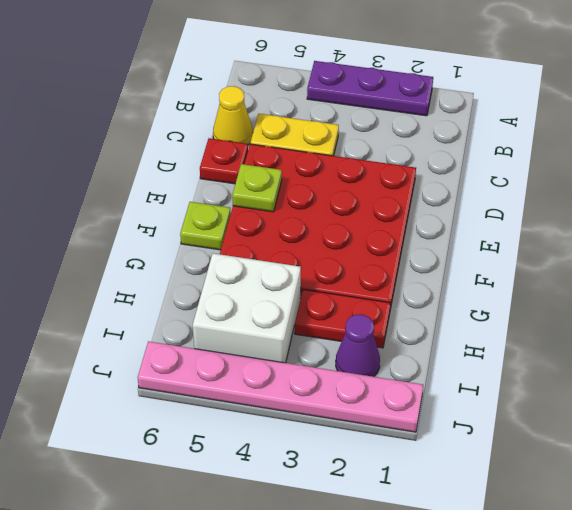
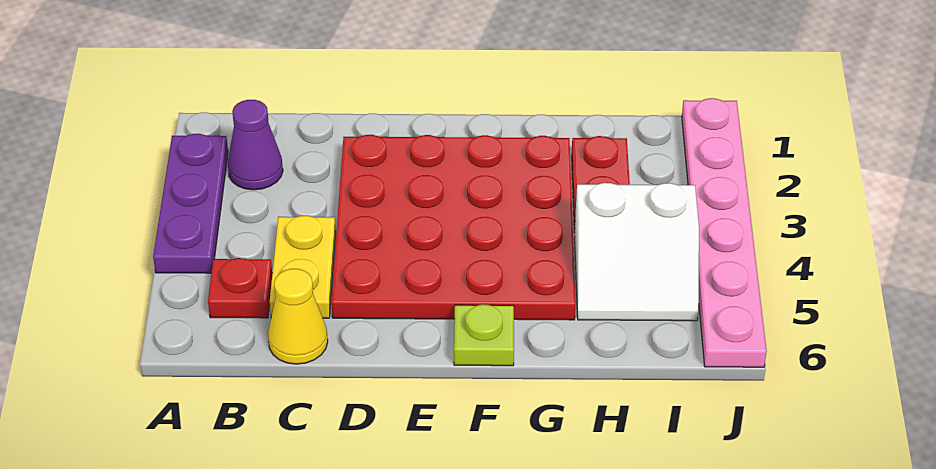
red plate D6 level 1 -> red plate B5 level 1
lime plate E5 level 2 -> none
white brick H4:I5 level 1 -> white slope H4:I5 level 1 top 4
purple cone I2 level 1 -> purple cone B2 level 1

